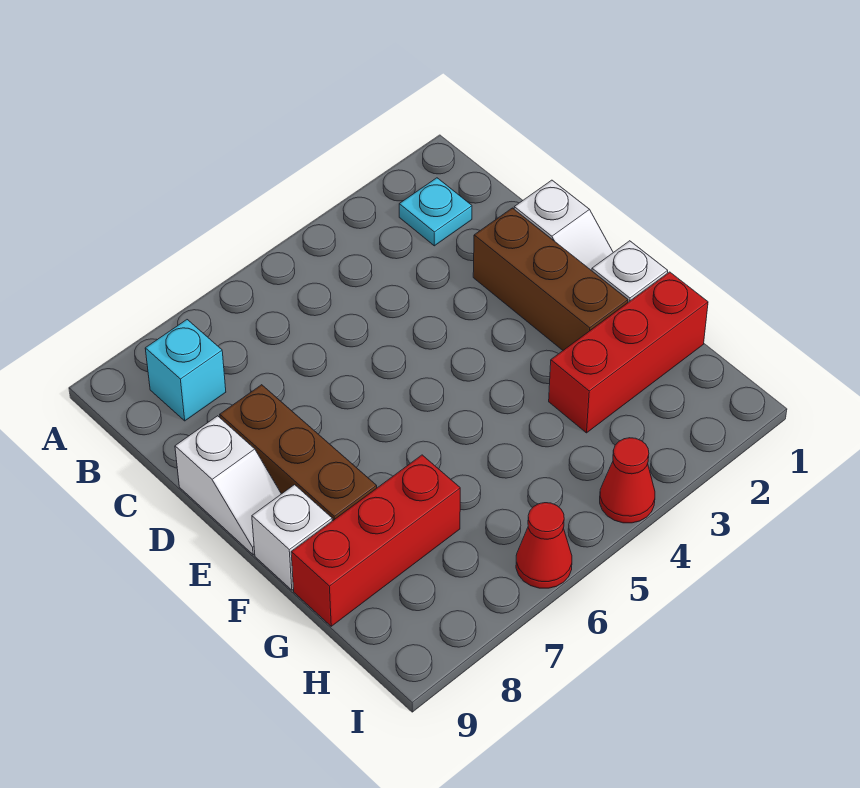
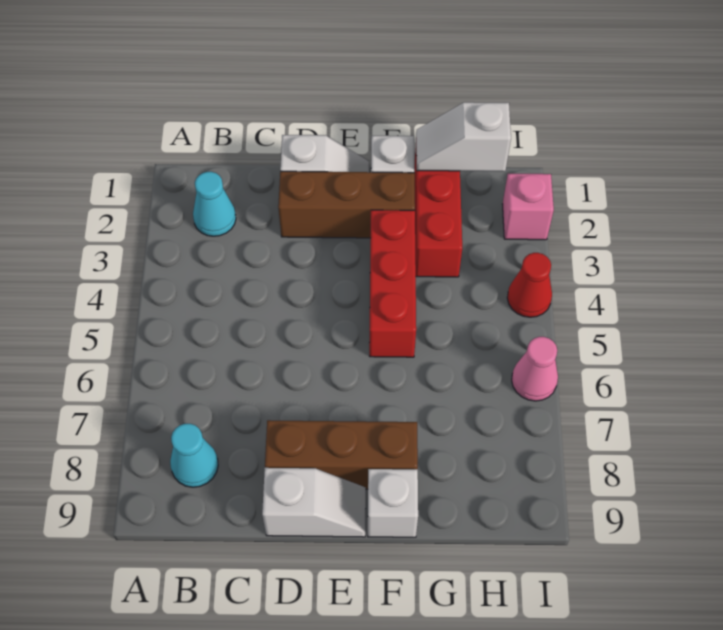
cyan plate B2 level 1 -> cyan cone B2 level 1
cyan brick B8 level 1 -> cyan cone B8 level 1
none -> white slope G1:H1 level 2 top H
red brick G7:G9 level 1 -> red brick F3:F5 level 1
none -> pink brick I2 level 1
red cone I6 level 1 -> pink cone I6 level 1

